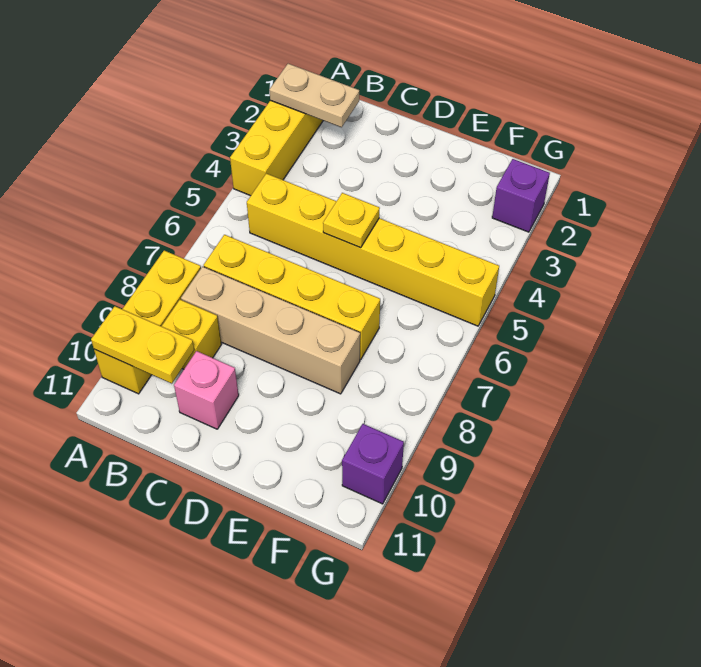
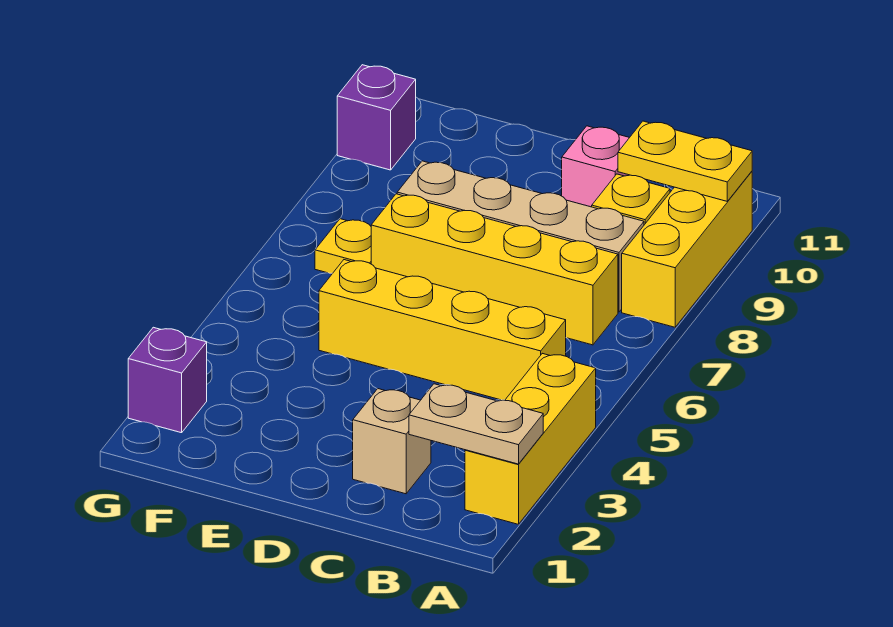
yellow brick B5:G5 level 1 -> yellow brick B5:E5 level 1
none -> tan brick C2 level 1
yellow plate D5 level 2 -> yellow plate F7 level 1

